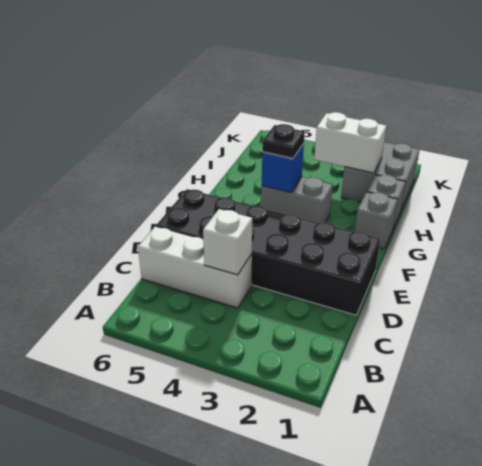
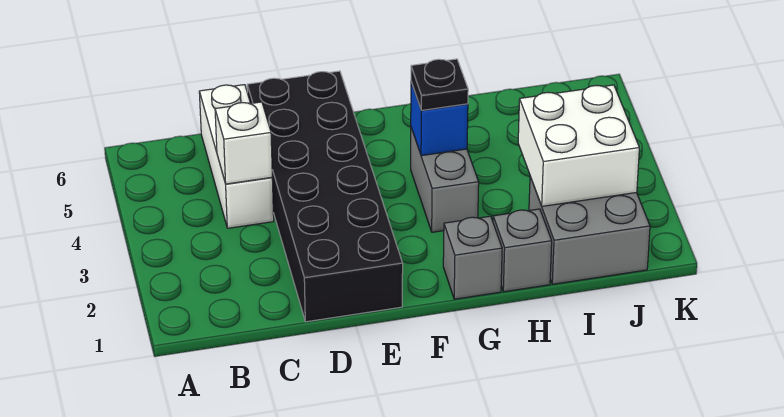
white brick I2:I3 level 2 -> white brick I2:J3 level 2

